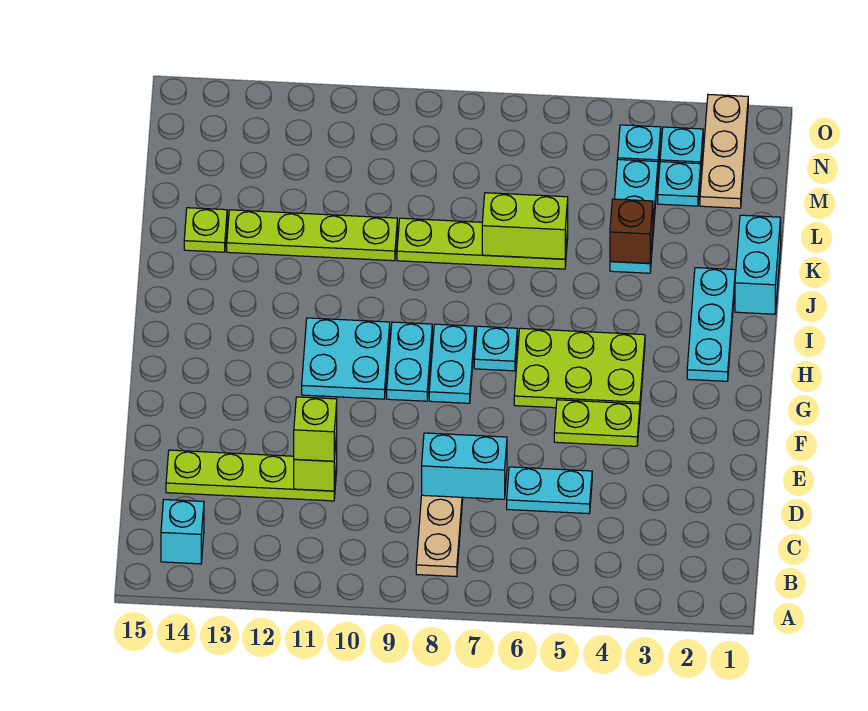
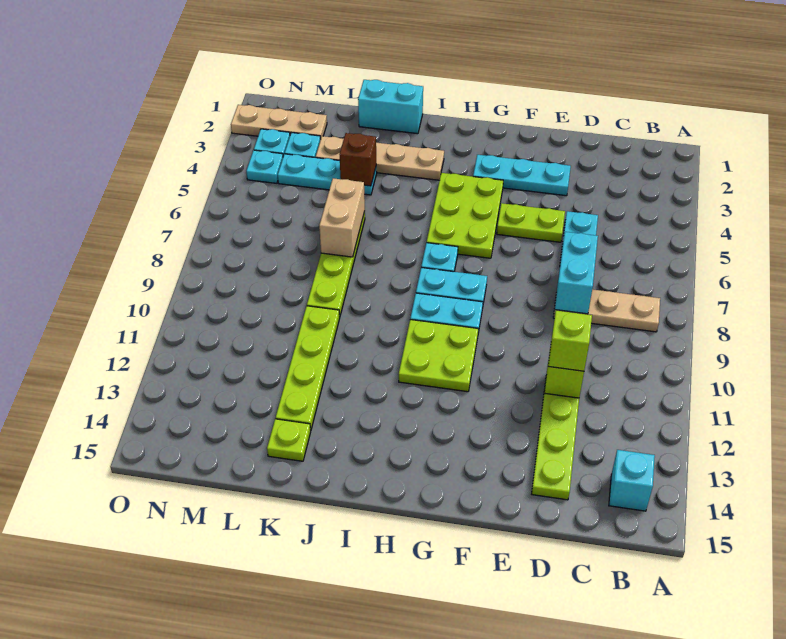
lime plate F4:F5 level 1 -> lime plate E5:F5 level 1
cyan plate G10:H11 level 1 -> lime plate G10:H11 level 1
cyan plate H2:J2 level 1 -> cyan plate E3:G3 level 1
none -> tan plate I3:L3 level 1
lime brick K6:K7 level 2 -> tan brick K6:K7 level 2

